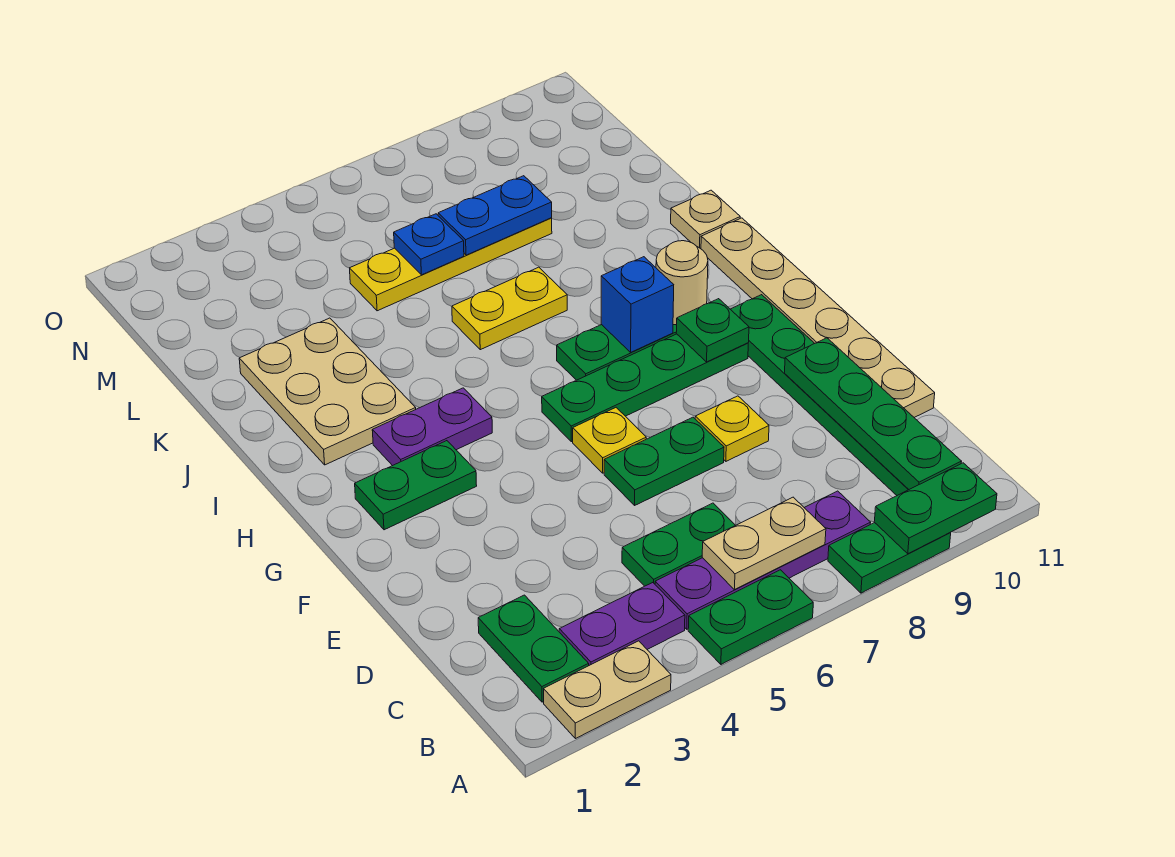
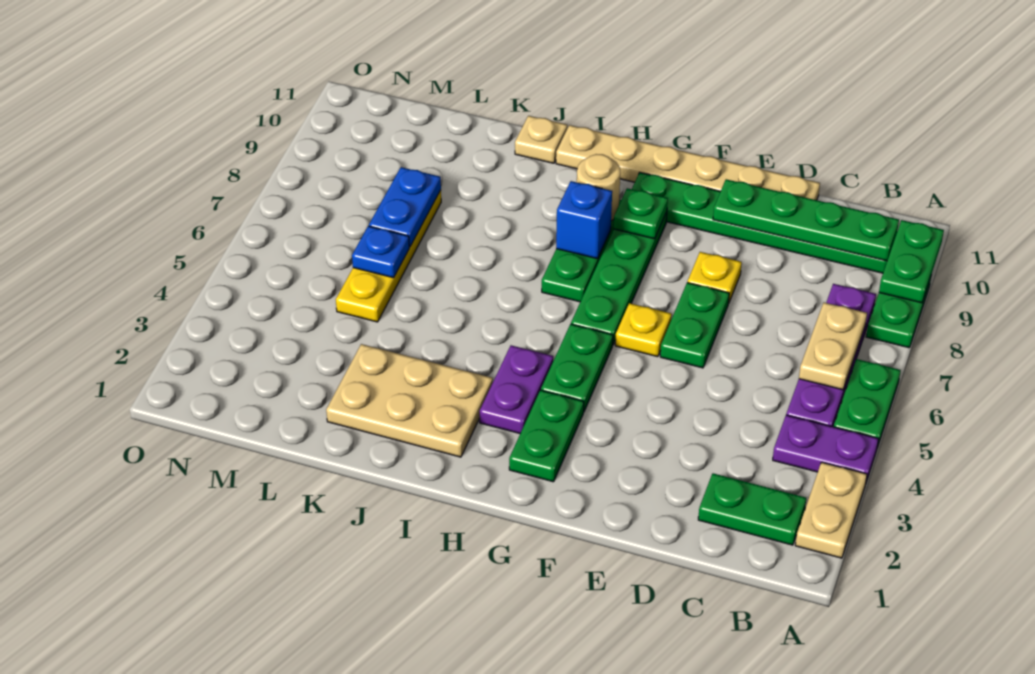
purple plate B3:B4 level 1 -> purple plate A4:B4 level 1
green plate C5:C6 level 1 -> green plate G4:G5 level 1
yellow plate J6:J7 level 1 -> none

